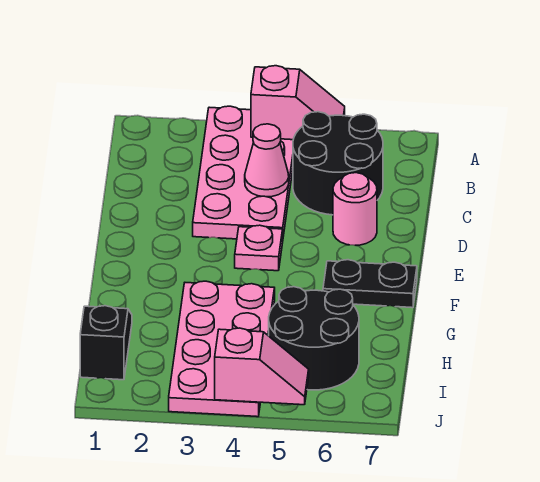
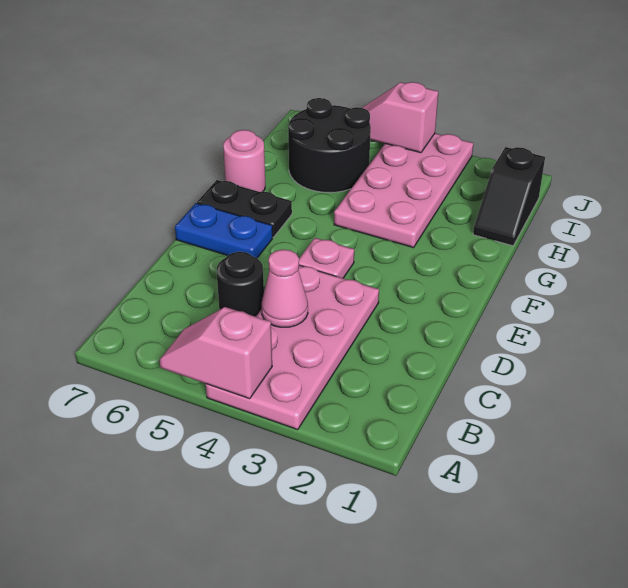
black round brick B5:C6 level 1 -> black round brick C5 level 1
pink round brick D6 level 1 -> pink round brick G7 level 1
none -> blue plate E6:E7 level 1

